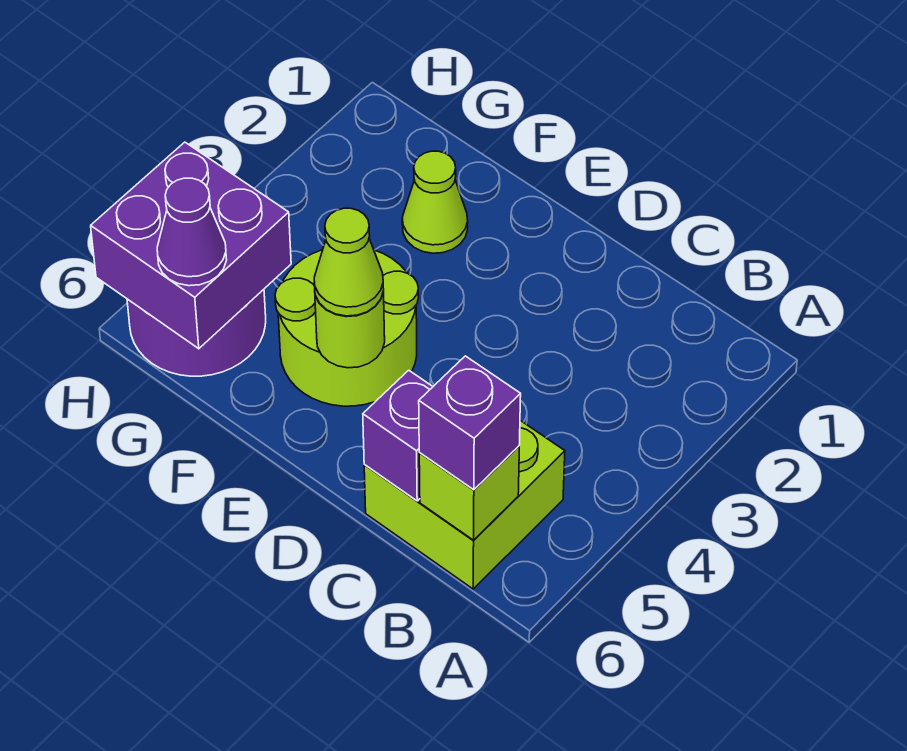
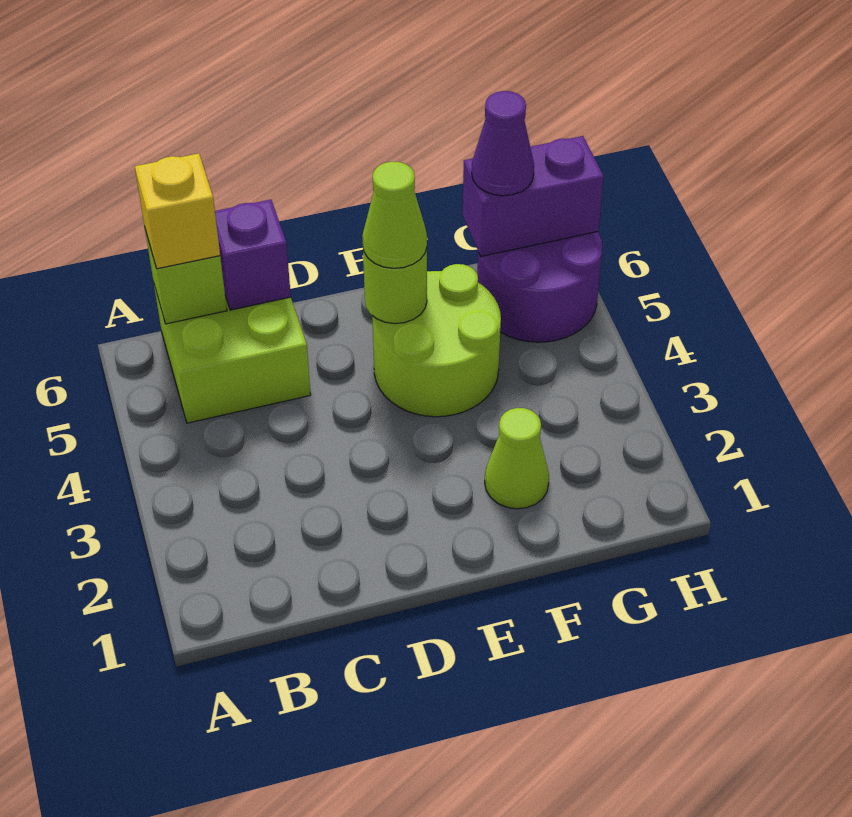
purple brick B6 level 3 -> yellow brick B6 level 3
purple brick G5:H6 level 2 -> purple brick G6:H6 level 2

